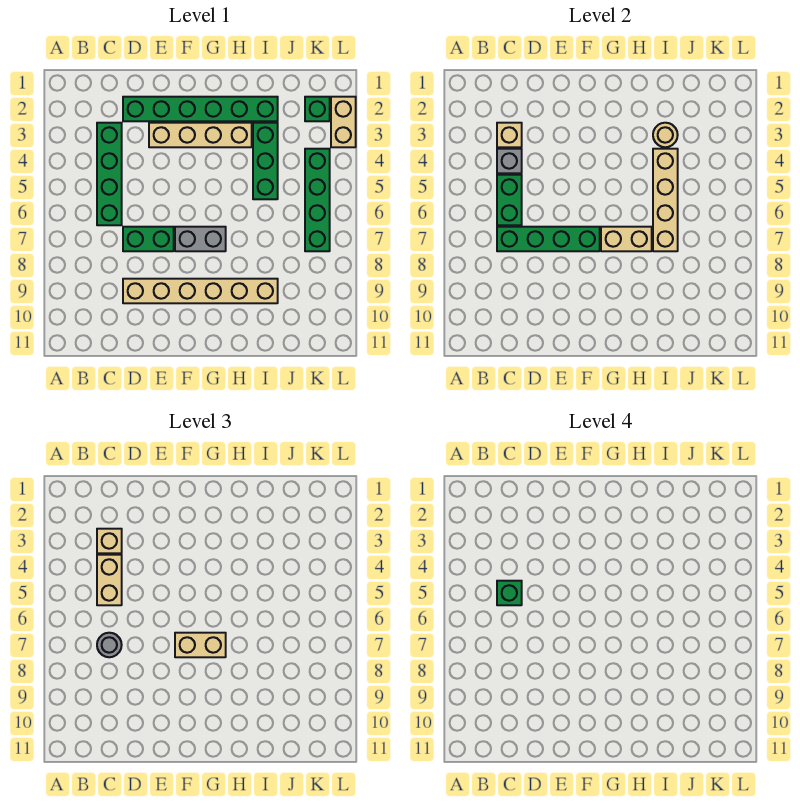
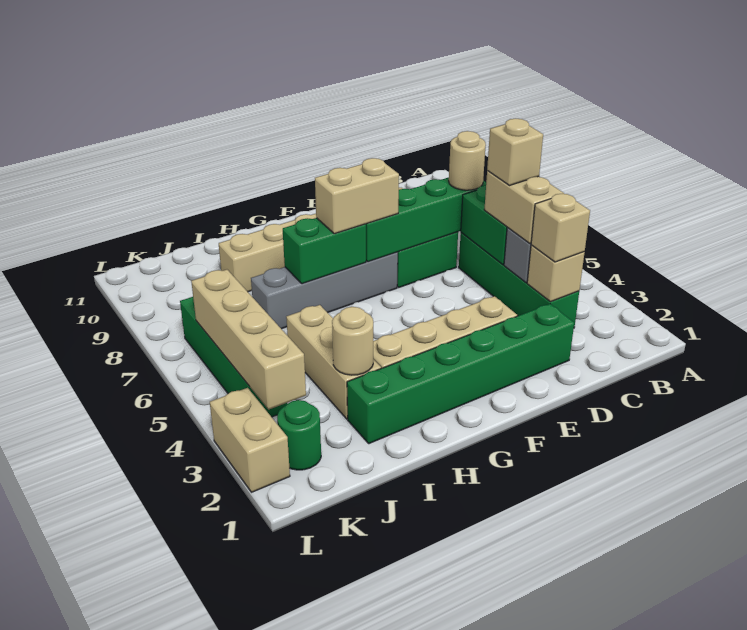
green brick C5 level 4 -> tan brick C5 level 4
grey round brick C7 level 3 -> tan round brick C7 level 3
grey brick F7:G7 level 1 -> grey brick F7:I7 level 1
tan brick G7:H7 level 2 -> green brick G7:H7 level 2
green brick I3:I5 level 1 -> tan brick I3:I5 level 1
tan brick I4:I7 level 2 -> tan brick K3:K6 level 2
green brick K2 level 1 -> green round brick K2 level 1

